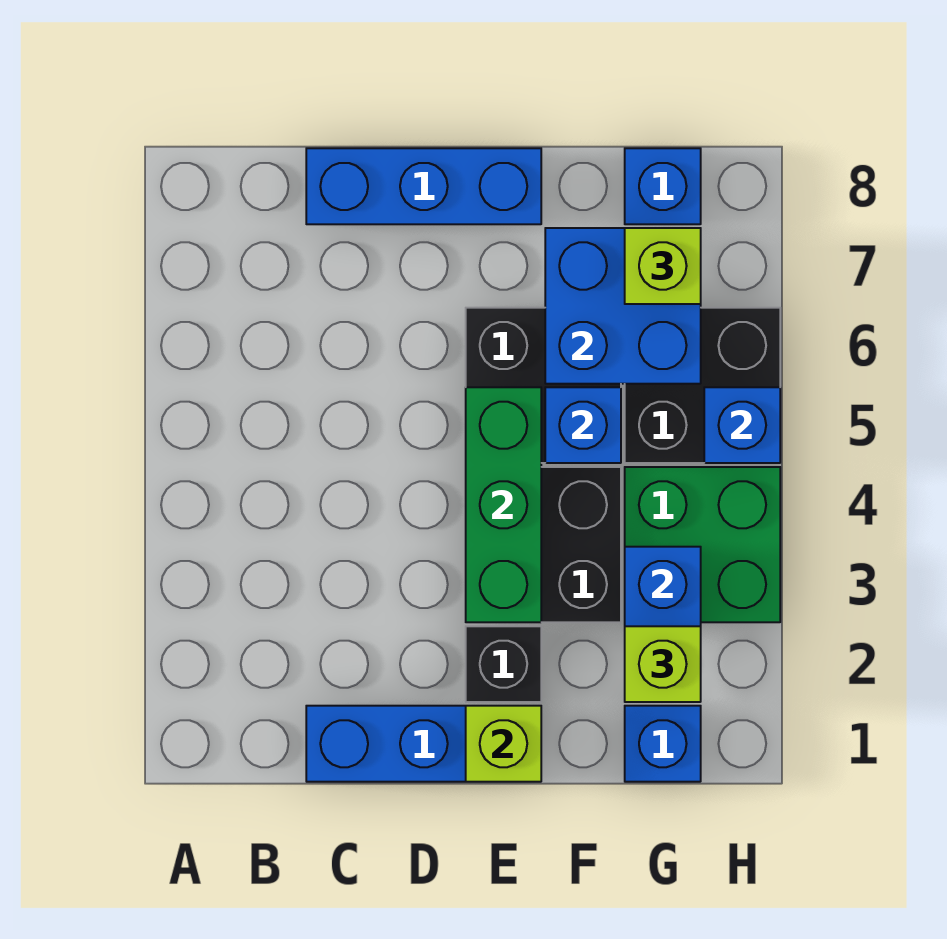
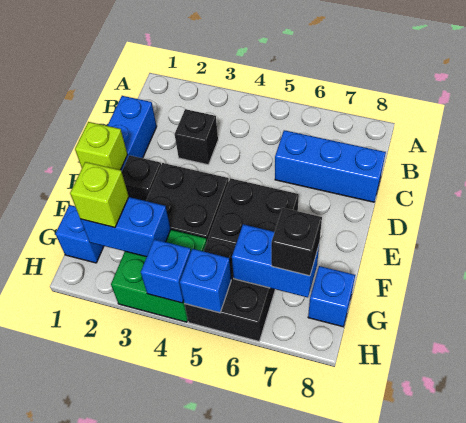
none -> black brick C3 level 1
blue brick C8:E8 level 1 -> blue brick C6:C8 level 1
green brick E3:E5 level 2 -> none
blue brick F5 level 2 -> blue brick H4 level 2
blue brick F6:G7 level 2 -> blue brick G6:G7 level 2
lime brick G7 level 3 -> black brick G7 level 3

